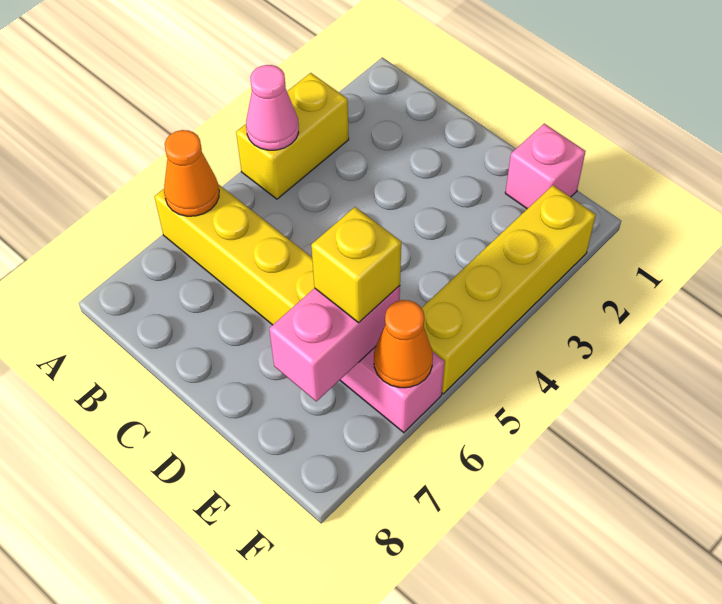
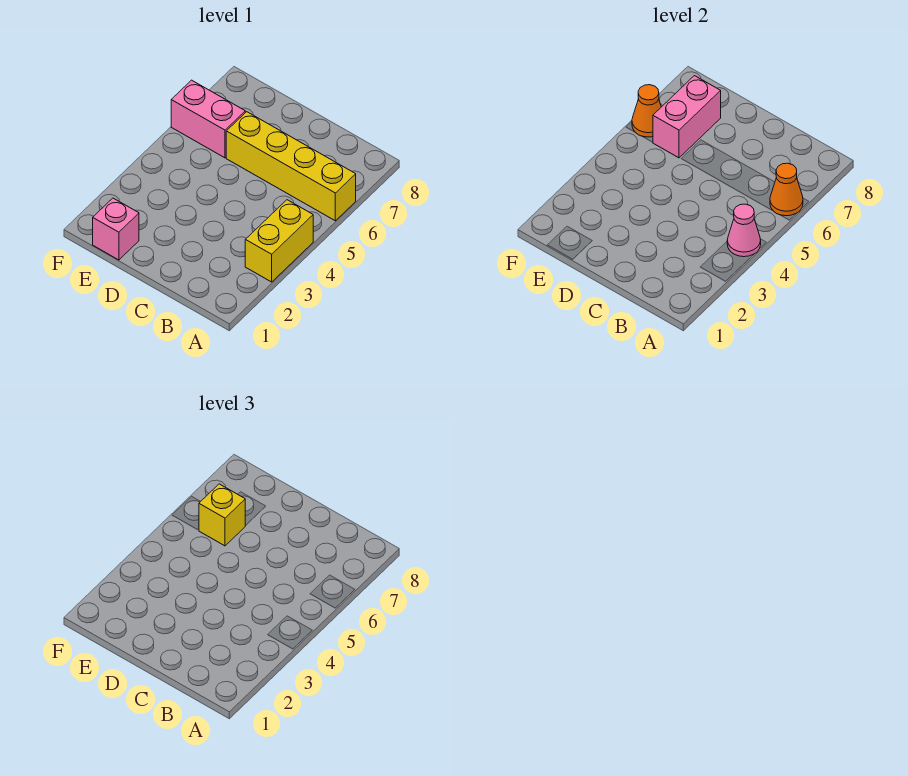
yellow brick F2:F5 level 1 -> none

